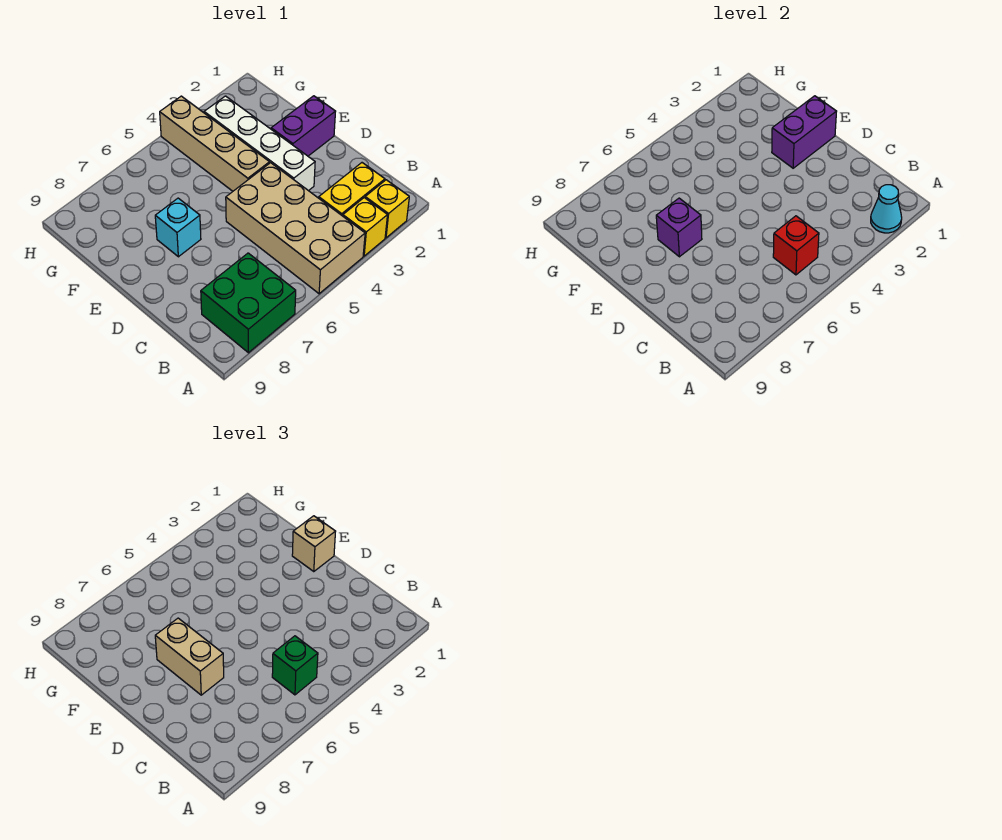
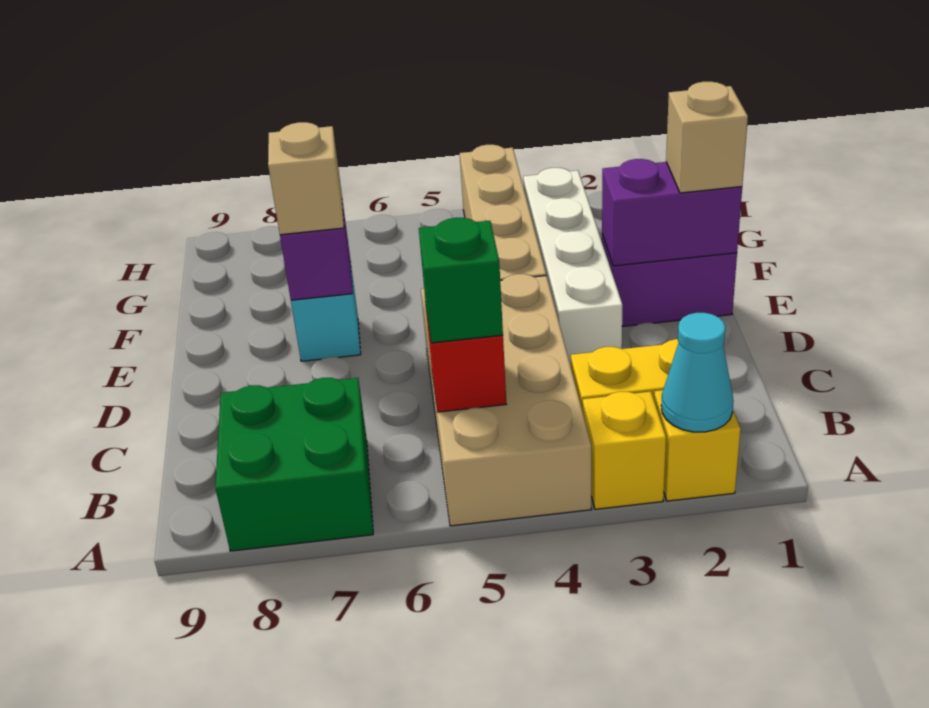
tan brick D7:E7 level 3 -> tan brick E7 level 3

